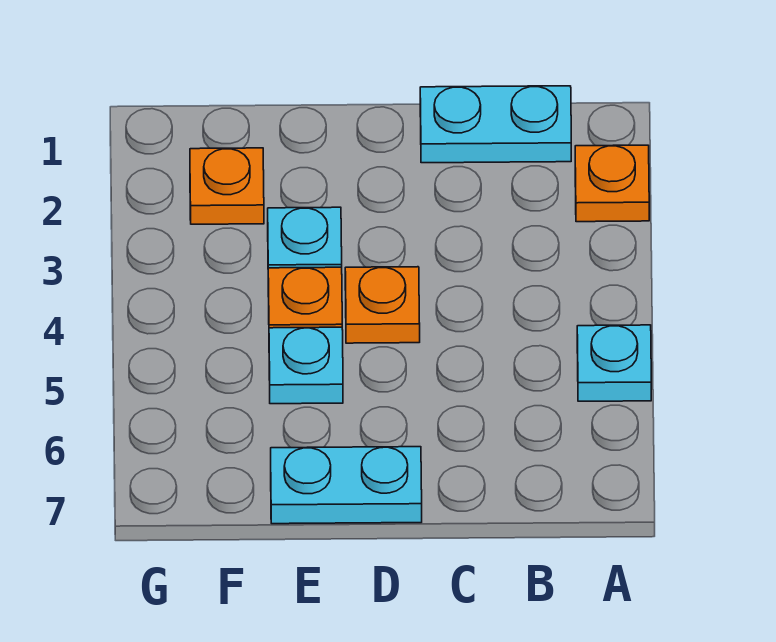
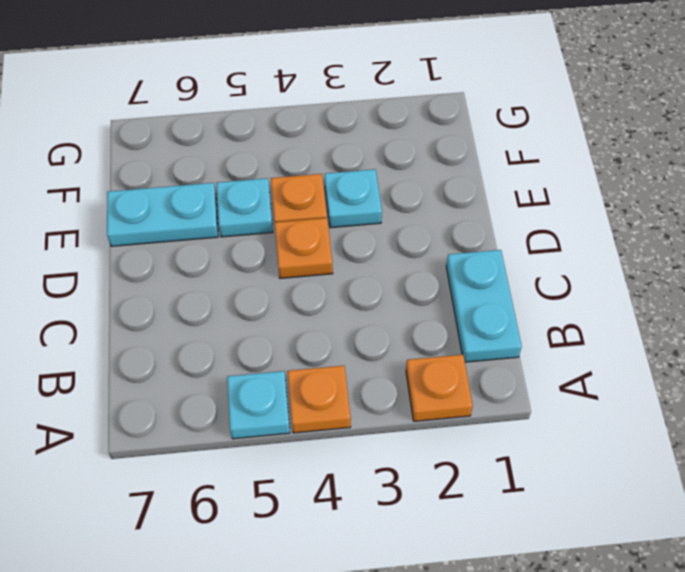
cyan plate D7:E7 level 1 -> cyan plate E6:E7 level 1
orange plate F2 level 1 -> orange plate A4 level 1

